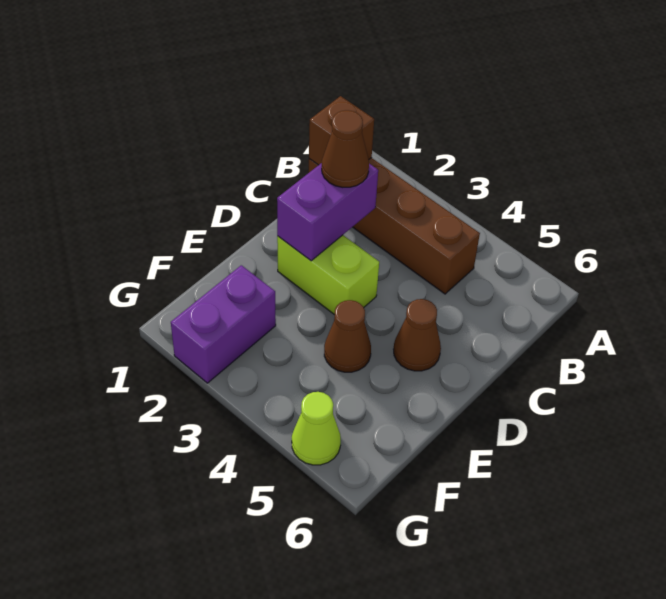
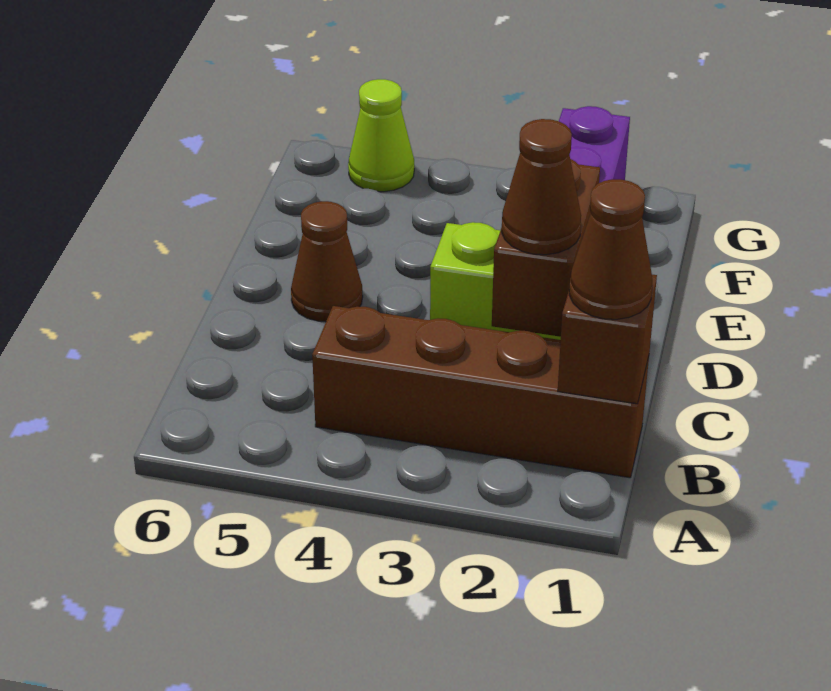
purple brick C2:D2 level 2 -> brown brick C2:D2 level 2
brown cone E4 level 1 -> brown cone B1 level 3

